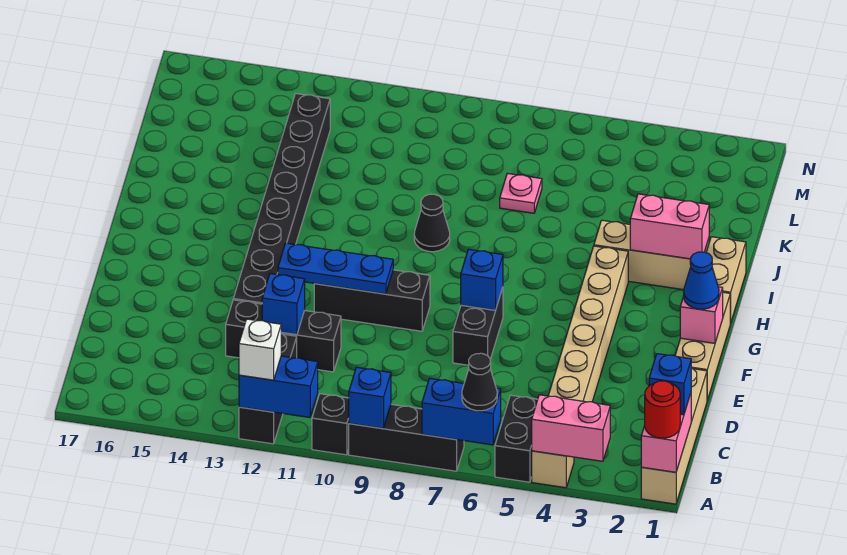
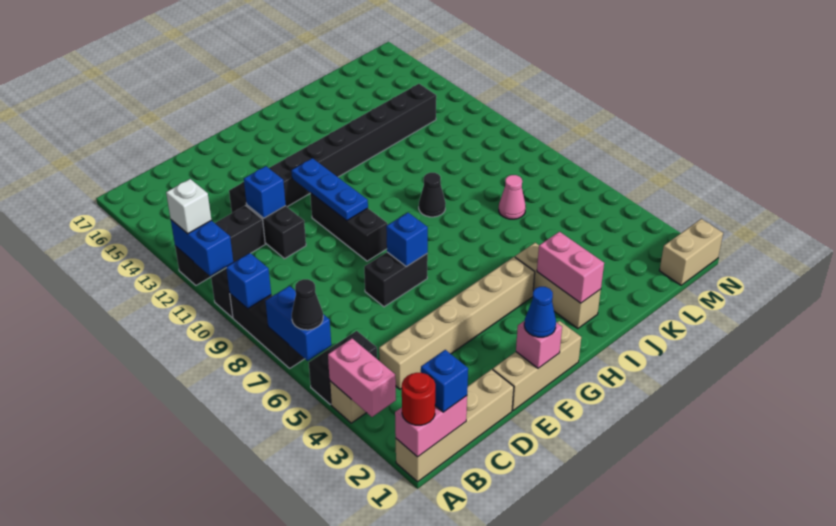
tan brick H1:I1 level 1 -> tan brick M1:N1 level 1
pink plate K7 level 1 -> pink cone K7 level 1

